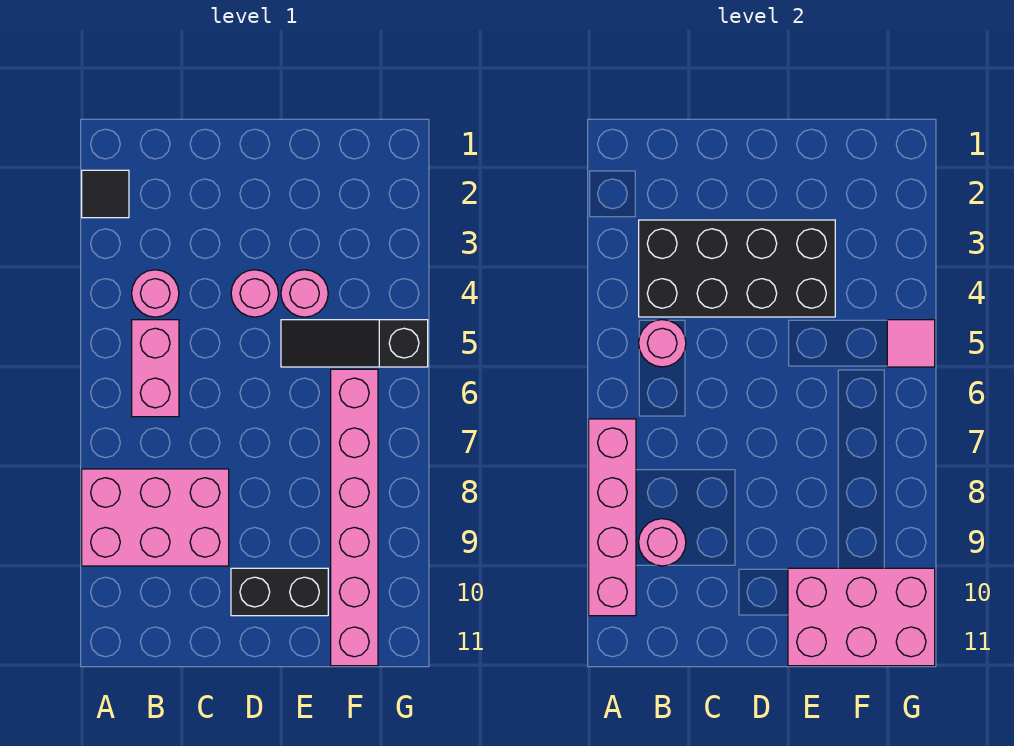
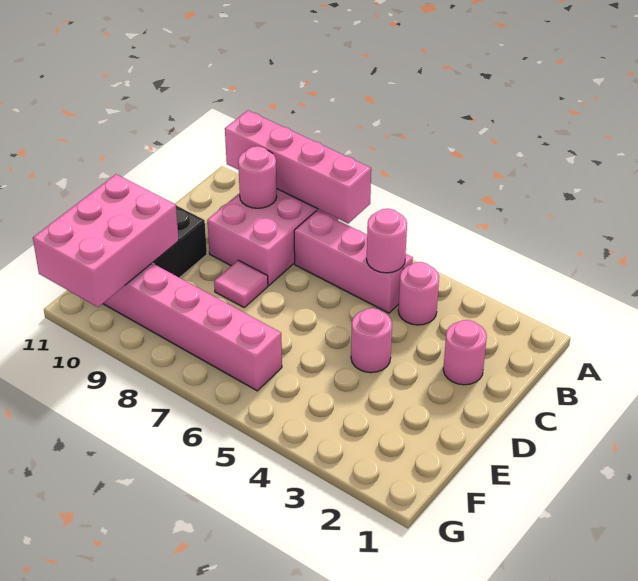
black tile A2 level 1 -> none
black brick B3:E4 level 2 -> none
pink brick B5:B6 level 1 -> pink brick B5:B7 level 1
pink round brick E4 level 1 -> pink round brick C2 level 1
black slope E5:G5 level 1 top G -> none
pink tile G5 level 2 -> pink tile D8 level 1

